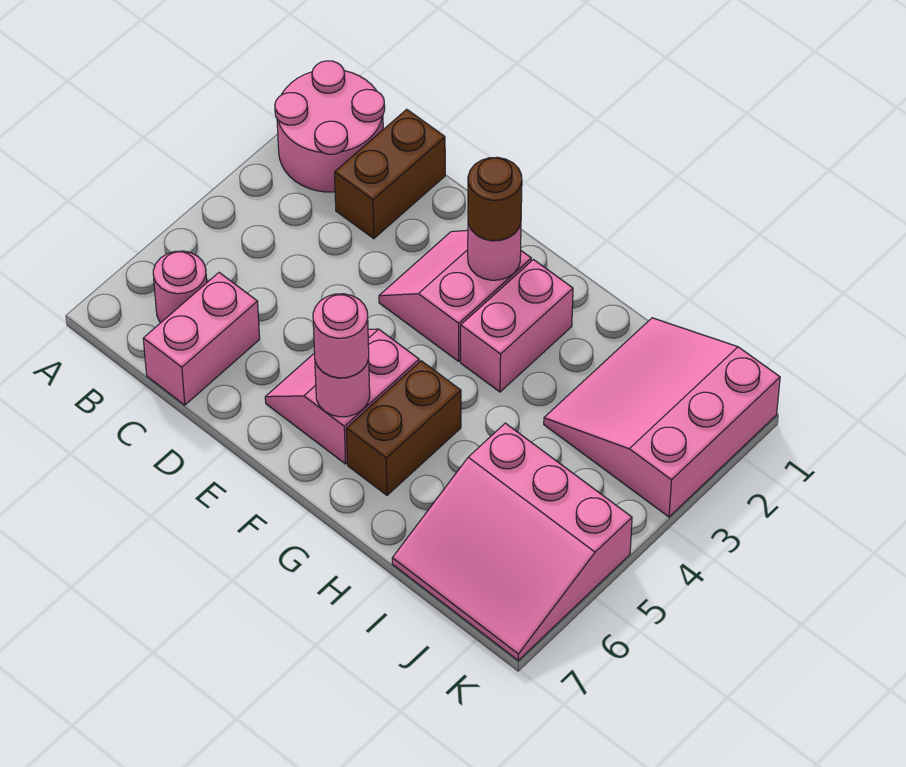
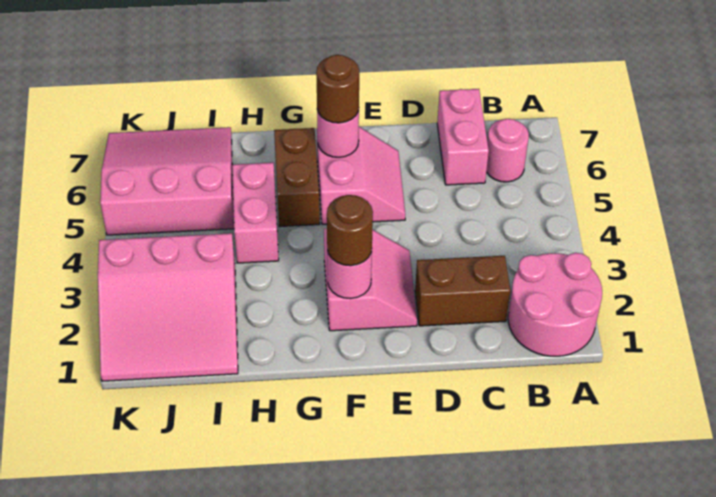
brown brick C1:C2 level 1 -> brown brick C2:D2 level 1
pink round brick F6 level 3 -> brown round brick F6 level 3
pink brick G2:G3 level 1 -> pink brick H4:H5 level 1
pink slope I1:K3 level 1 top K -> pink slope I1:K3 level 1 top 3

